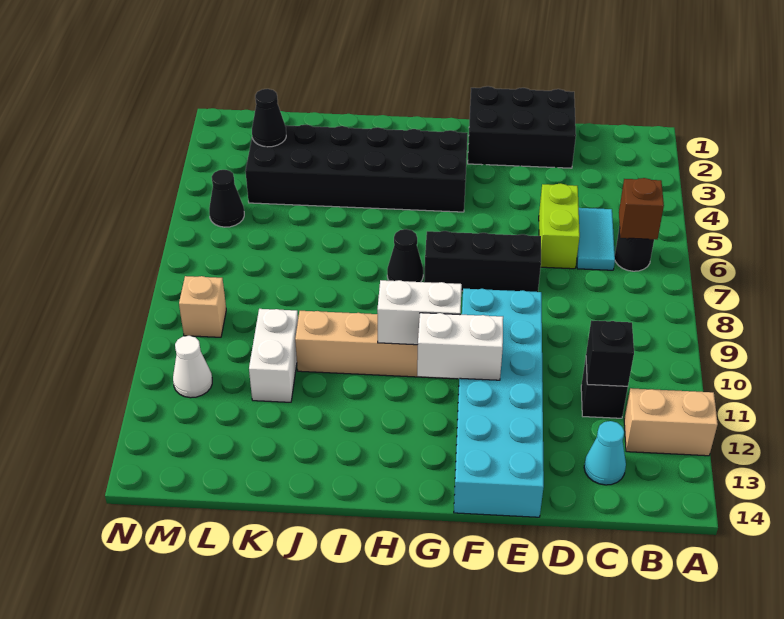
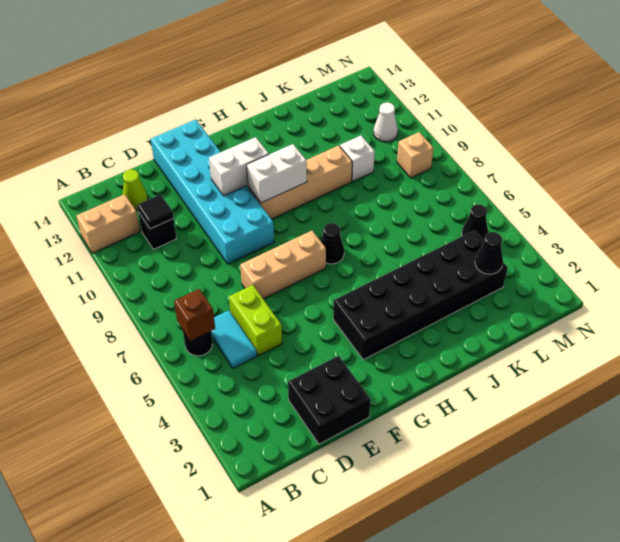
black brick C11 level 2 -> black tile C11 level 2
cyan cone C13 level 1 -> lime cone C13 level 1
black brick D1:F2 level 1 -> black brick D1:E2 level 1
black brick E7:G7 level 1 -> tan brick E7:G7 level 1
white brick K10:K11 level 1 -> white brick K10 level 1

